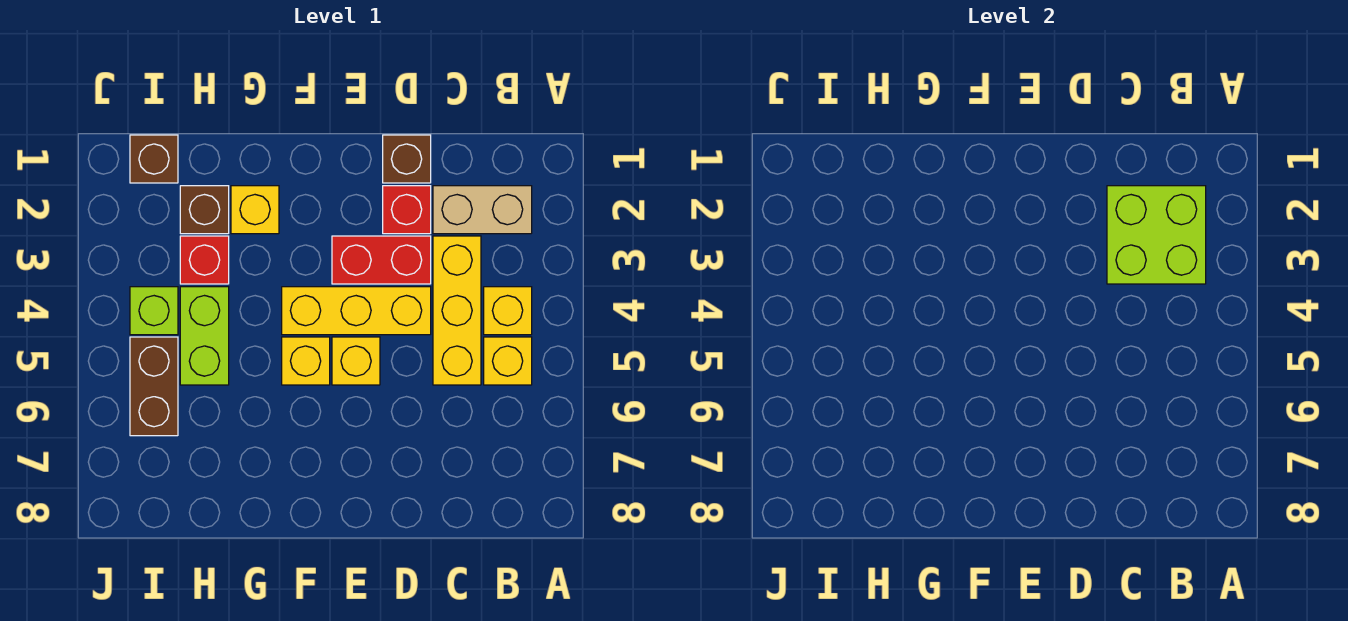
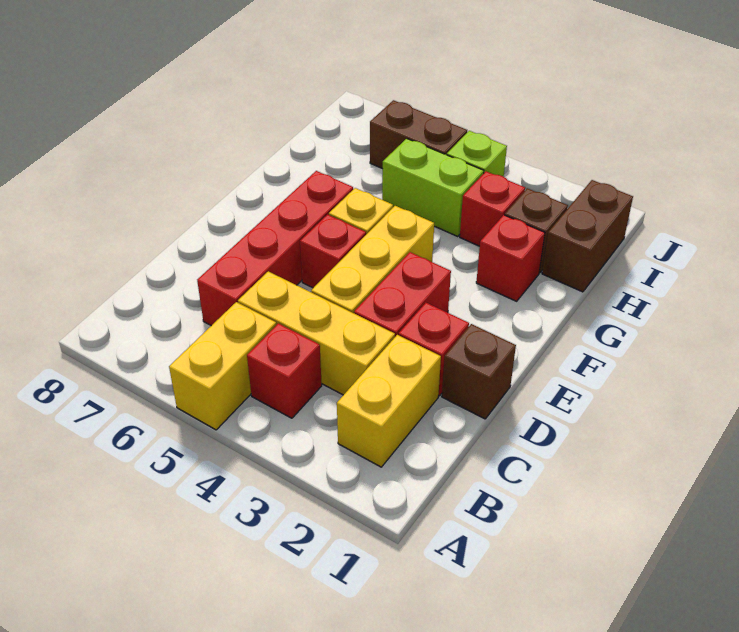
tan brick B2:C2 level 1 -> yellow brick B2:C2 level 1
lime brick B2:C3 level 2 -> none
yellow brick B4 level 1 -> red brick B4 level 1
yellow brick B5 level 1 -> yellow brick A5:B5 level 1
none -> red brick C6:F6 level 1
yellow brick E5 level 1 -> red brick E5 level 1
yellow brick G2 level 1 -> red brick G2 level 1
brown brick I1 level 1 -> brown brick H1:I1 level 1

